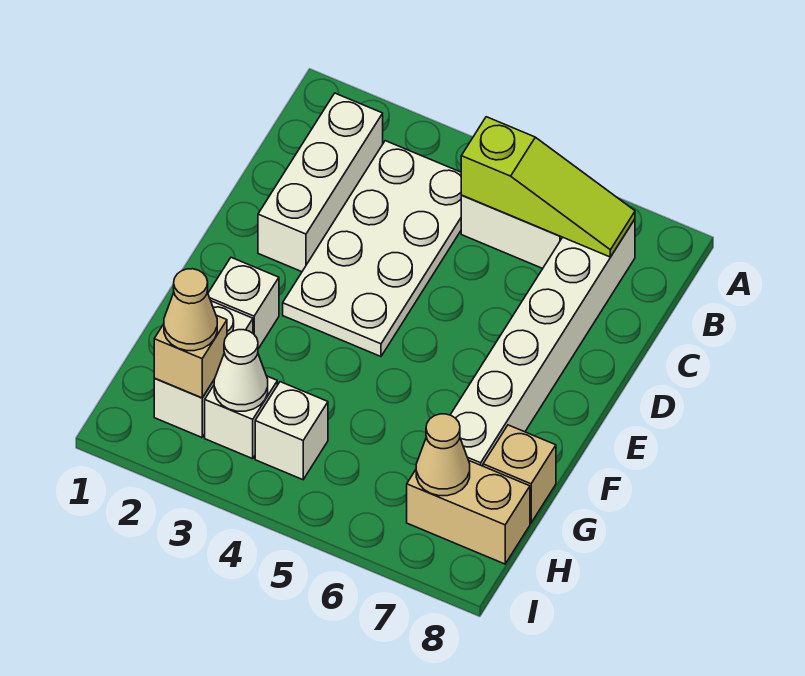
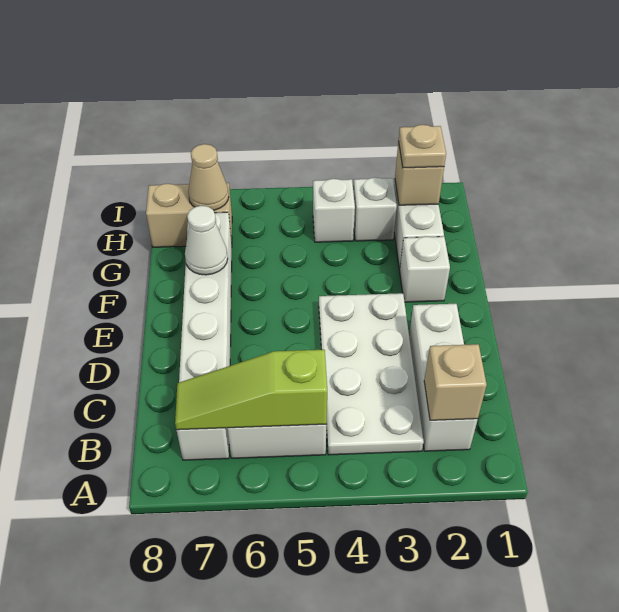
tan brick G8 level 1 -> tan brick B2 level 2
tan cone H2 level 3 -> tan plate H2 level 3
white cone H3 level 2 -> white cone F7 level 2

